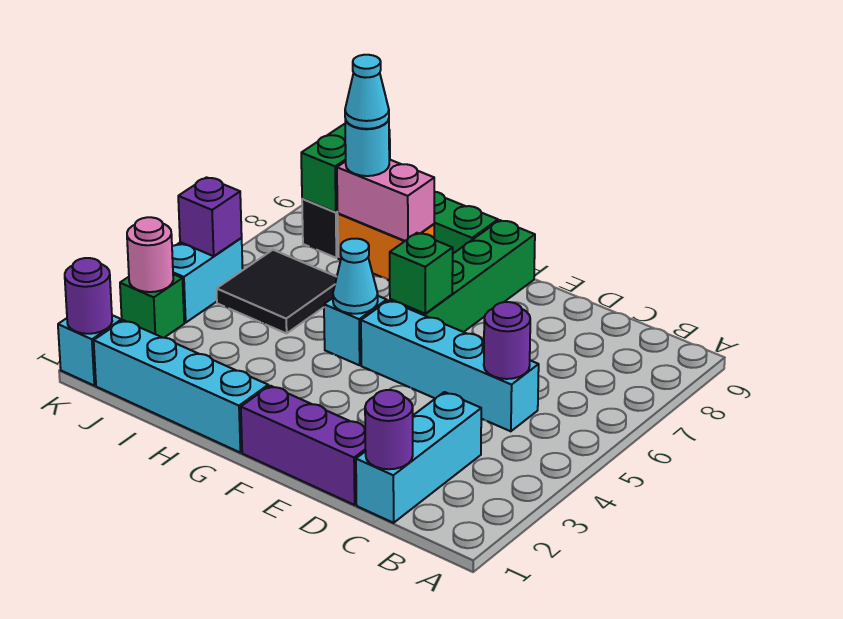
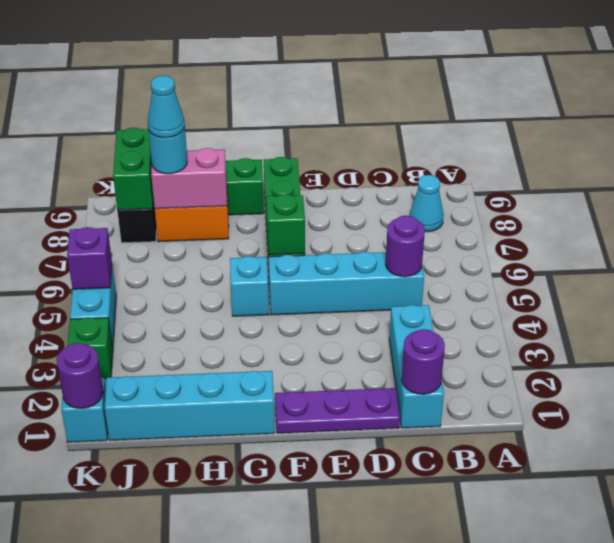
purple brick D1:F1 level 1 -> purple plate D1:F1 level 1
cyan cone G5 level 2 -> cyan cone B8 level 1
black tile I5:J6 level 1 -> none
pink round brick K3 level 2 -> none

